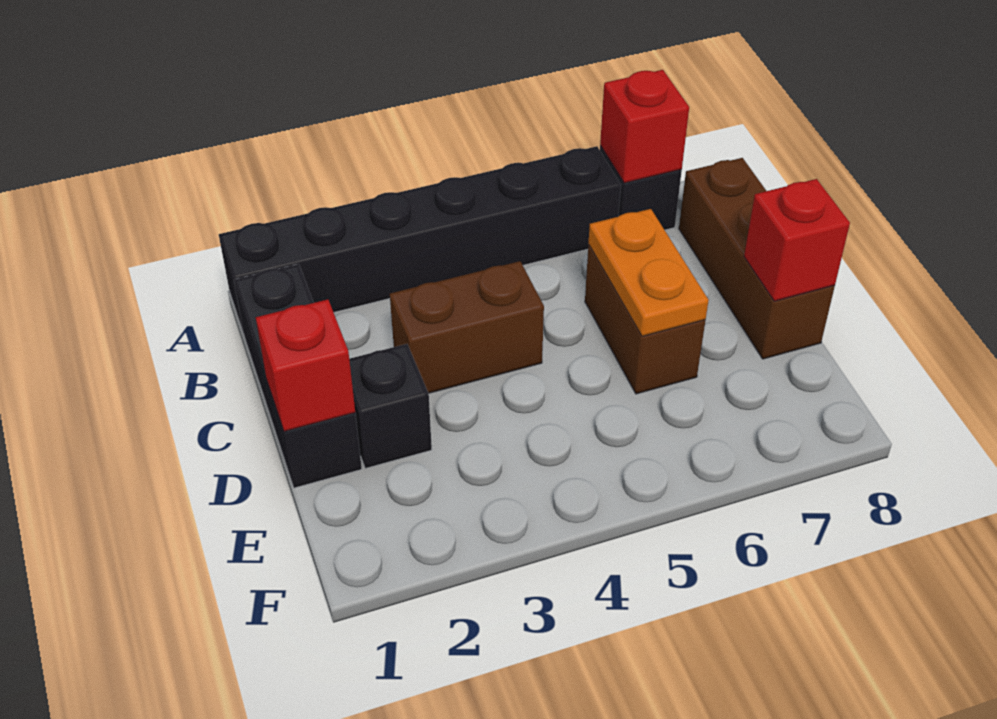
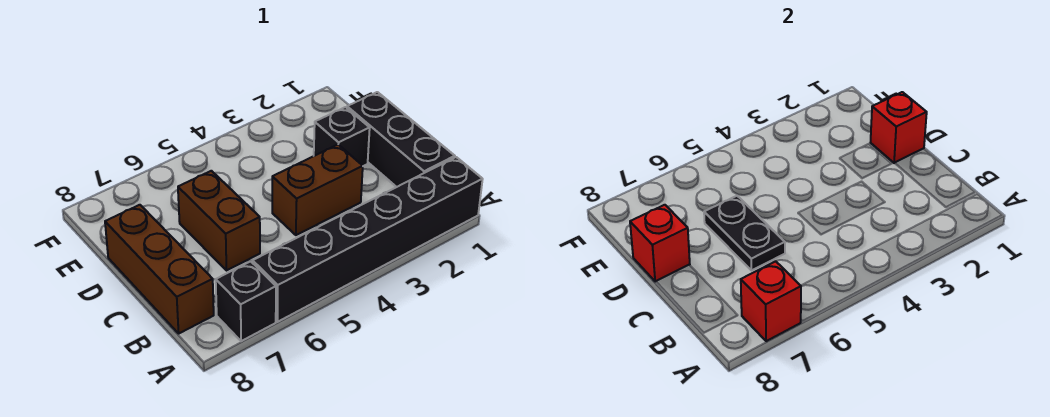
orange plate C6:D6 level 2 -> black plate C6:D6 level 2

